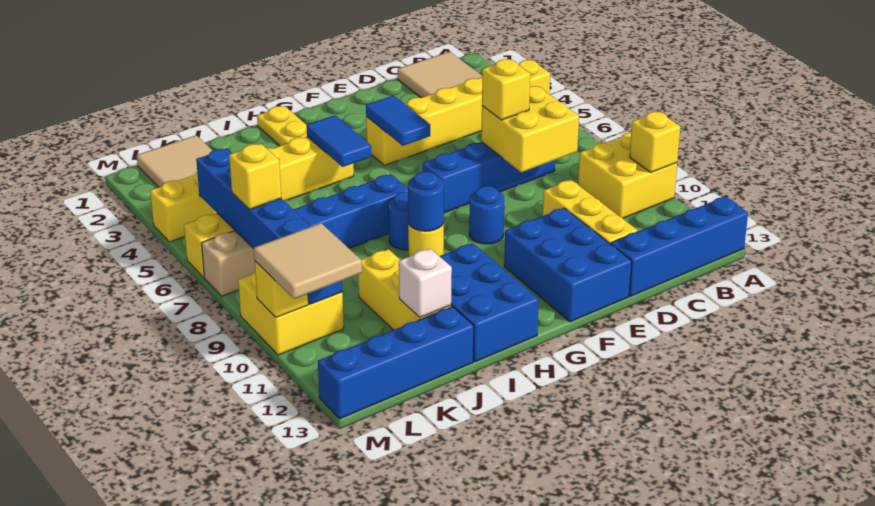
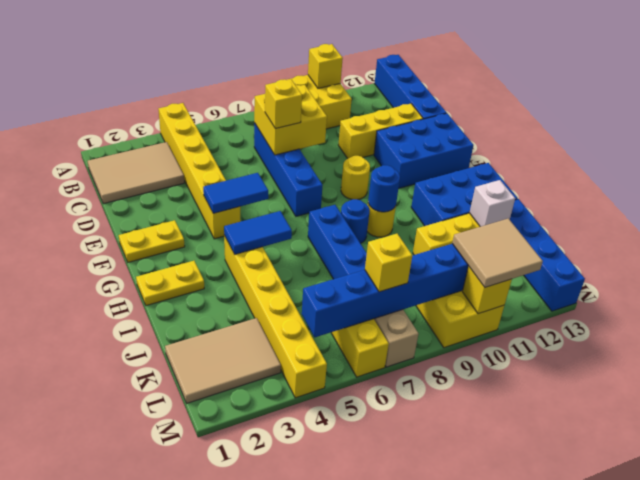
none -> yellow plate F1:F2 level 1
blue round brick F9 level 1 -> yellow round brick F9 level 1

